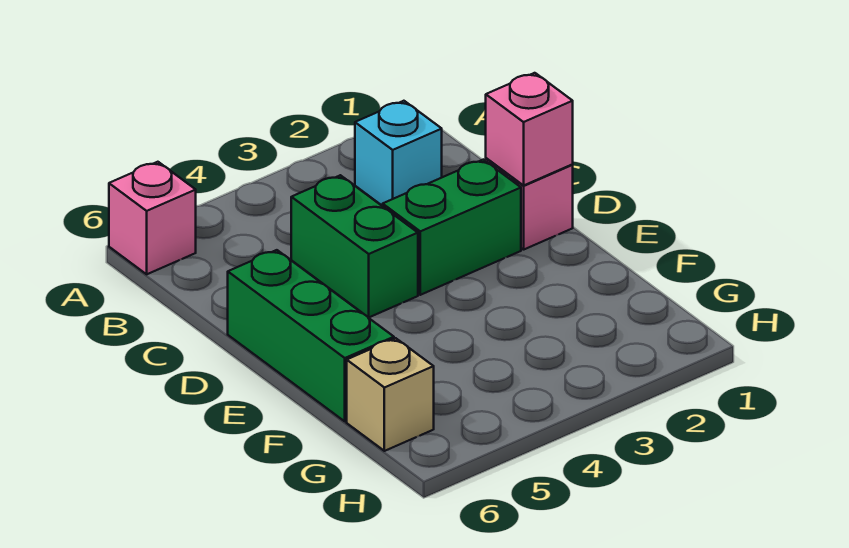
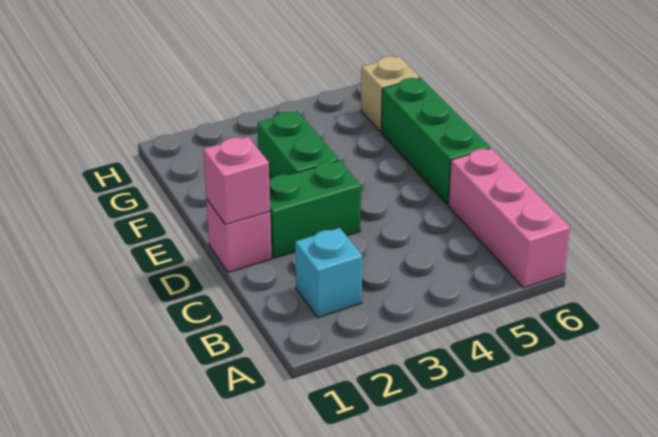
pink brick A6 level 1 -> pink brick A6:C6 level 1
green brick C4:D4 level 1 -> green brick E3:F3 level 1

